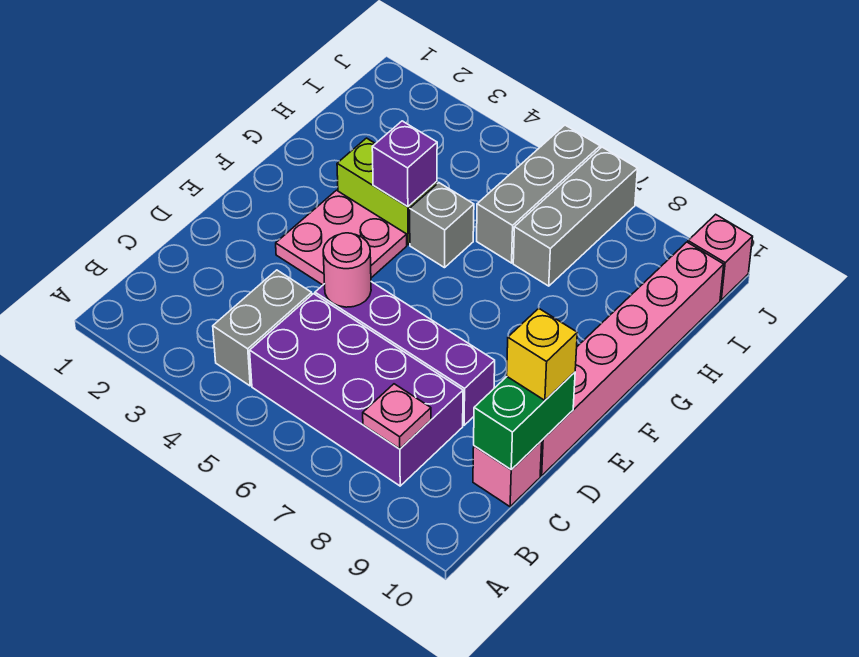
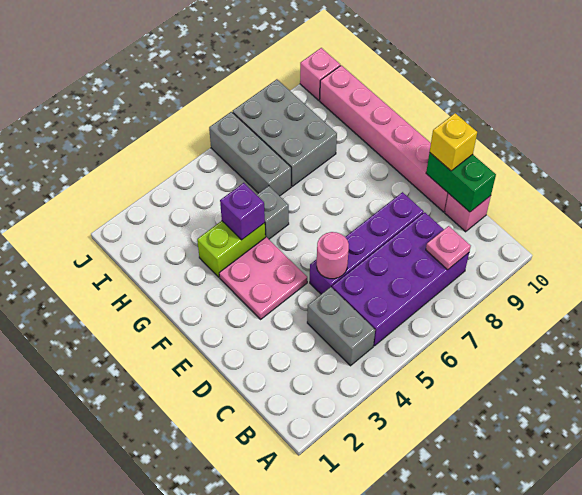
grey brick H7:J7 level 1 -> grey brick H7:J8 level 1

